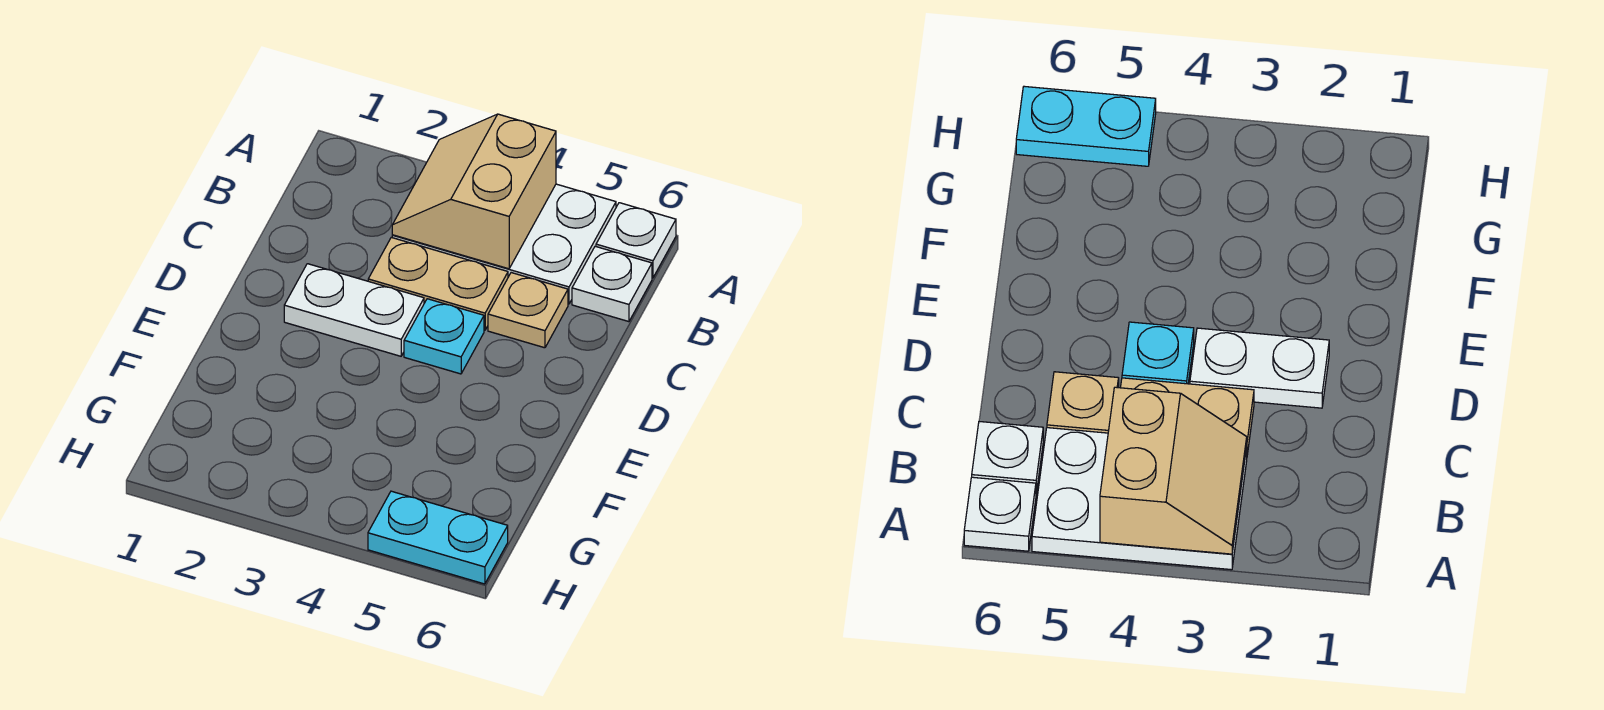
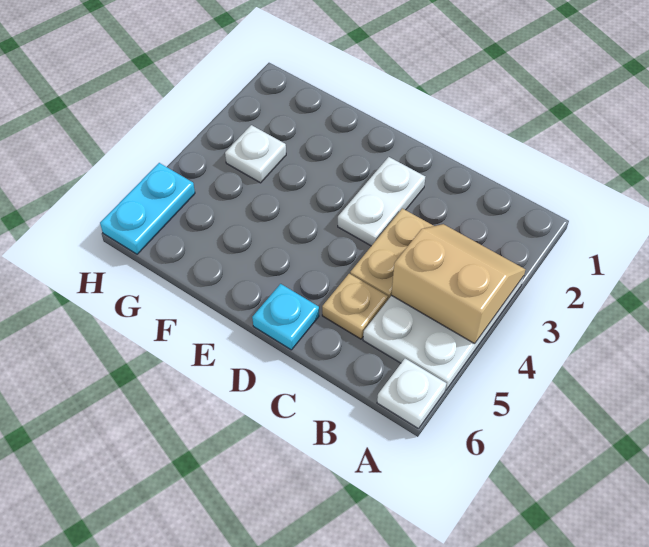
white plate B6 level 1 -> white plate G3 level 1
cyan plate D4 level 1 -> cyan plate D6 level 1

